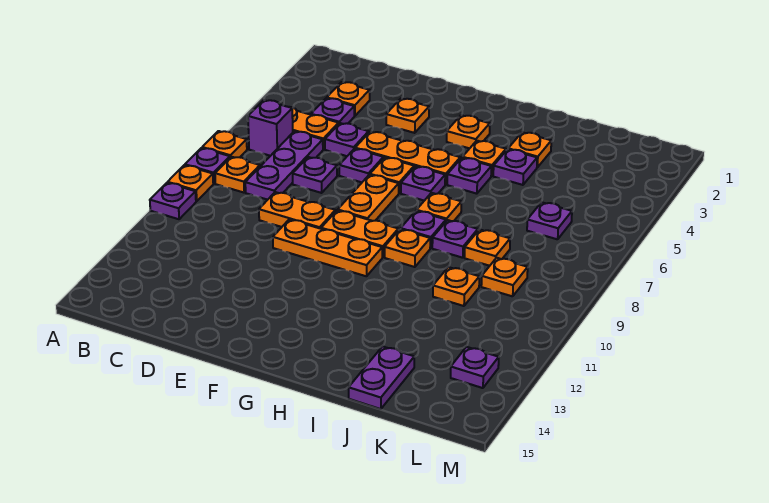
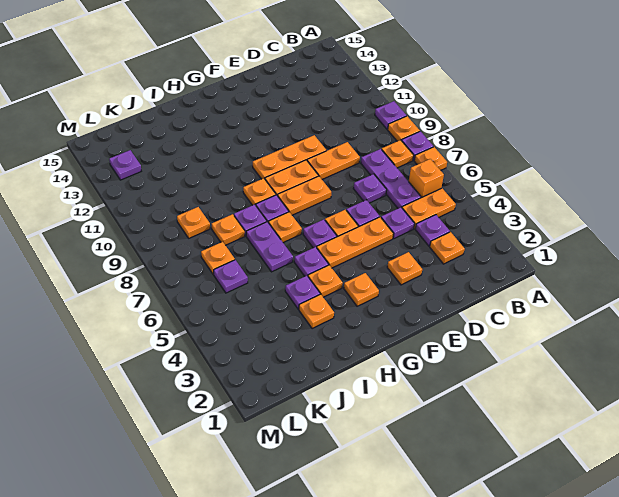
purple brick B6 level 1 -> orange brick B6 level 1
orange plate F7:F8 level 1 -> orange plate F8:G8 level 1
orange plate J10 level 1 -> orange plate K7 level 1
purple plate J14:J15 level 1 -> purple plate I6:I7 level 1

